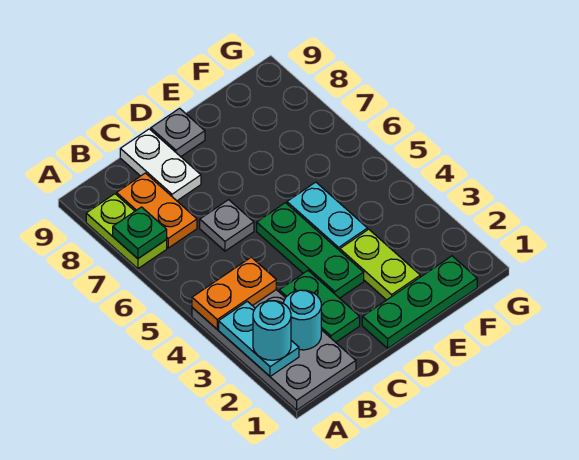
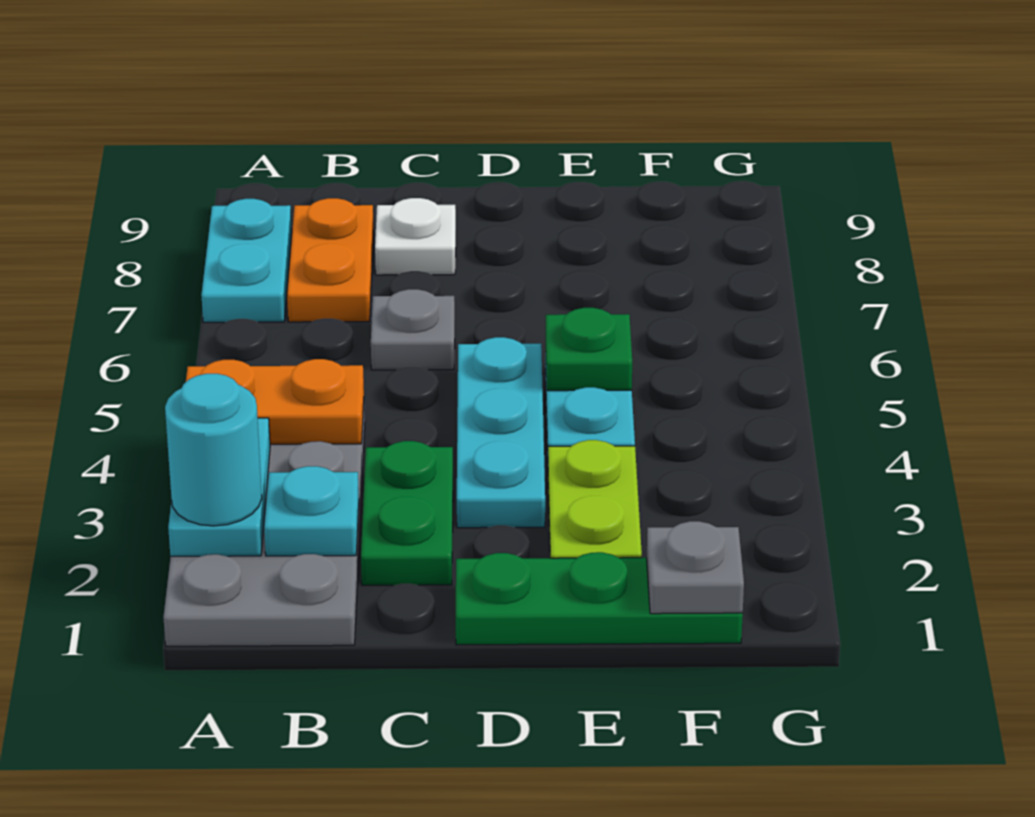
lime plate A7:A8 level 1 -> cyan plate A7:A8 level 1
green plate A7 level 2 -> green plate E5 level 2
cyan round brick B2 level 2 -> cyan plate B2 level 2
white plate C8:C9 level 1 -> white plate C8 level 1
green plate D3:D5 level 1 -> cyan plate D3:D5 level 1
grey plate D9 level 1 -> grey plate F1 level 2

